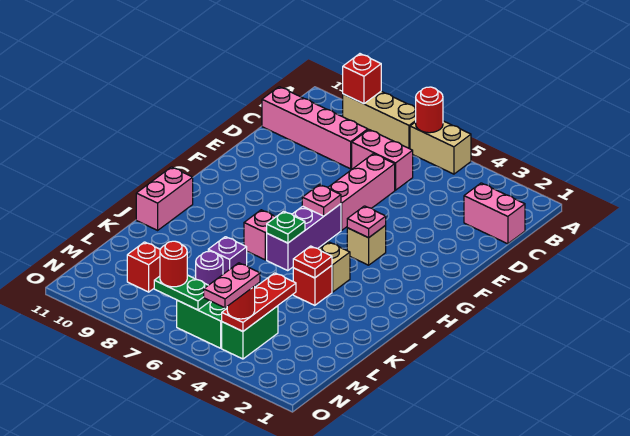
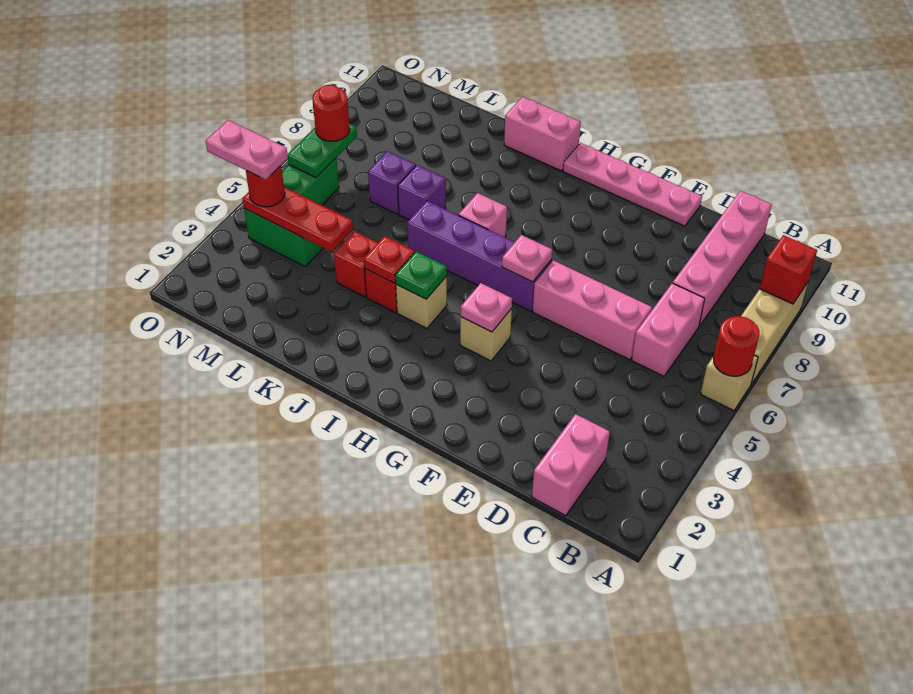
tan brick A5:A6 level 1 -> tan brick A6 level 1
none -> pink plate E11:H11 level 1
purple brick G6:I6 level 1 -> purple brick G6:J6 level 1
green plate I6 level 2 -> green plate I4 level 2
purple round brick L7 level 1 -> purple brick L7 level 1
red brick M9 level 1 -> red brick K4 level 1

